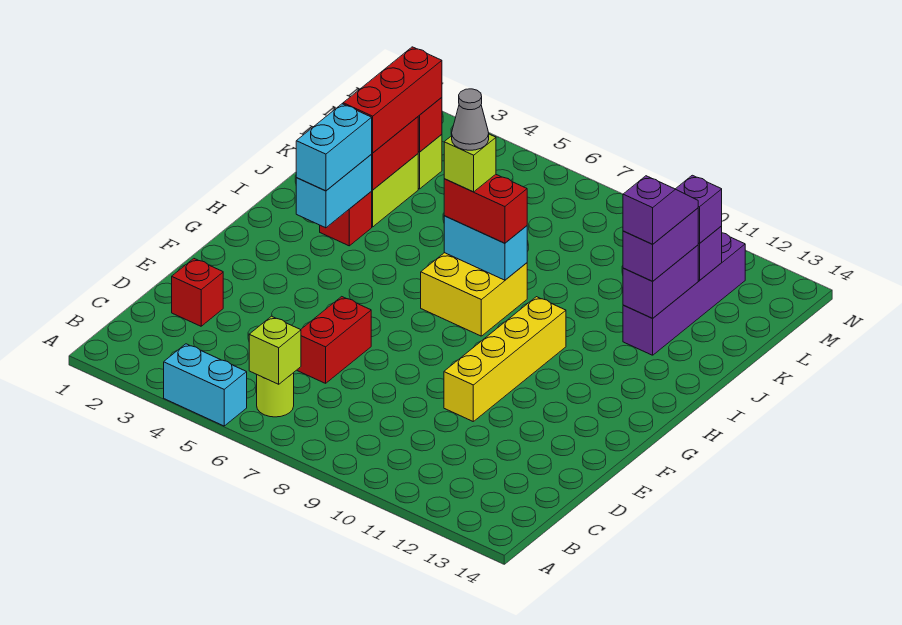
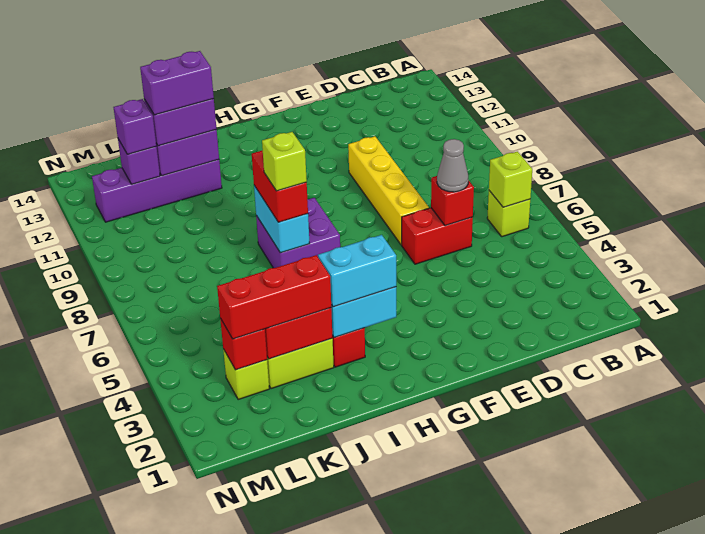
cyan brick A4:A5 level 1 -> none
lime round brick B6 level 1 -> lime brick B6 level 1
red brick D2 level 1 -> red brick D6 level 2
yellow brick E10:H10 level 1 -> yellow brick E7:E10 level 1
yellow brick H7:I8 level 1 -> purple brick H7:I8 level 1
grey cone I7 level 5 -> grey cone D6 level 3
purple slope J12:K12 level 4 top J -> purple brick J12:K12 level 4

